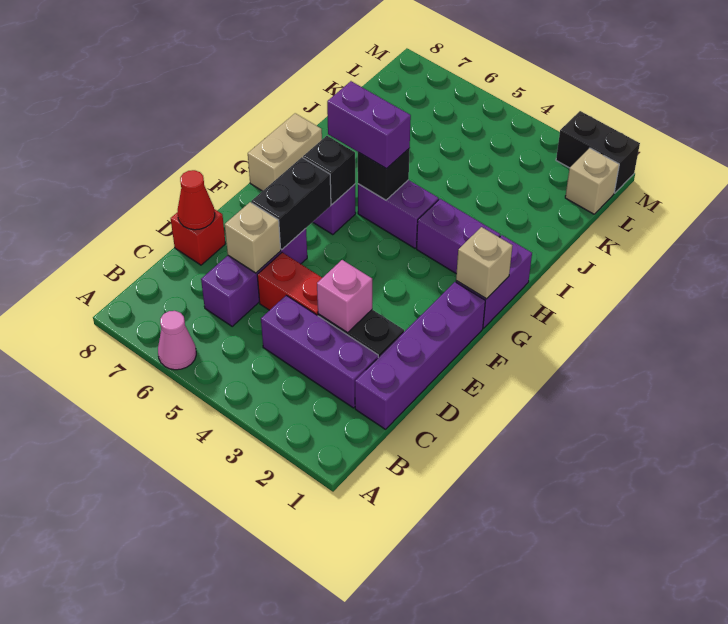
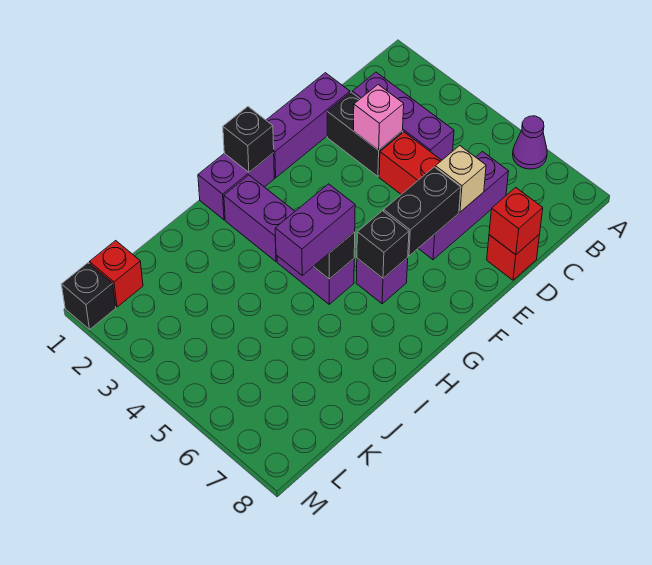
pink cone A6 level 1 -> purple cone A6 level 1
purple brick C1:F1 level 1 -> purple brick D1:F1 level 1
red cone D8 level 2 -> red brick D8 level 2
tan brick G1 level 2 -> black brick G1 level 2
tan brick G8:H8 level 1 -> none
purple brick H5:H6 level 3 -> purple brick H5:I5 level 3
tan brick L1 level 1 -> red brick L1 level 1
black brick M1:M2 level 1 -> black brick M1 level 1

